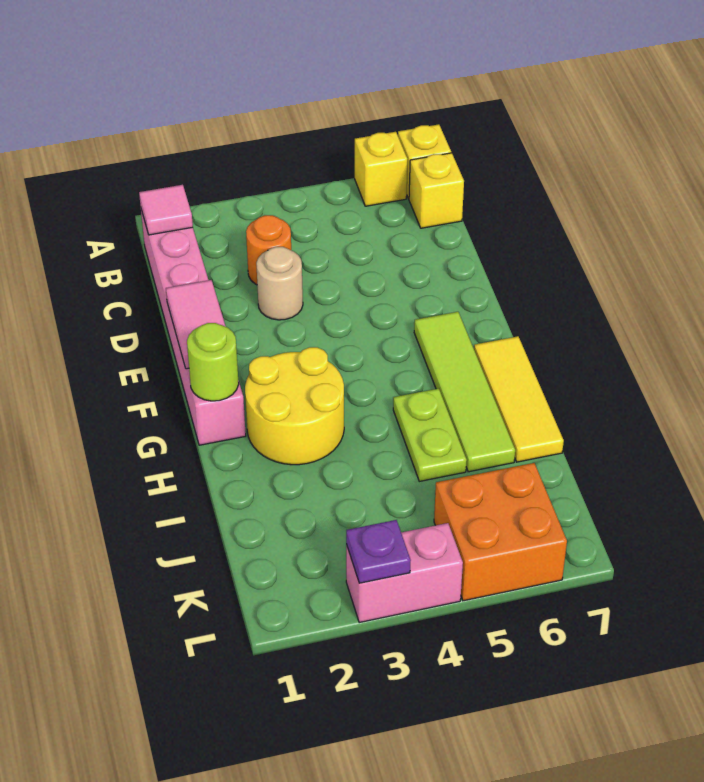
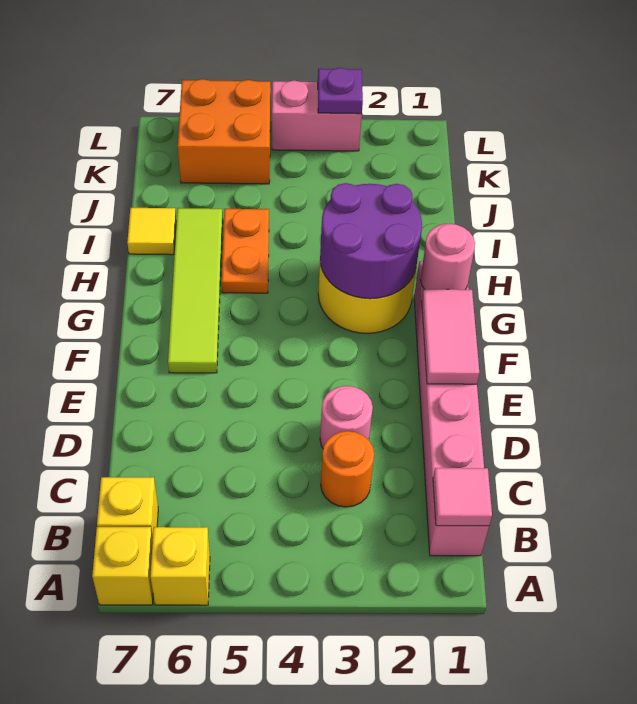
tan round brick D3 level 1 -> pink round brick D3 level 1
lime round brick G1 level 2 -> pink round brick G1 level 2
none -> purple round brick G2:H3 level 2
yellow tile G7:I7 level 1 -> yellow tile I7 level 1
lime plate H5:I5 level 1 -> orange plate H5:I5 level 1

